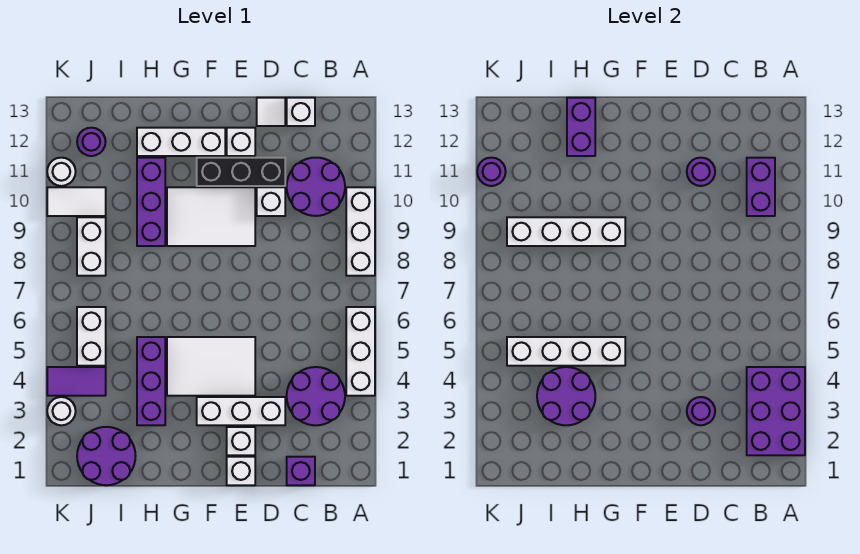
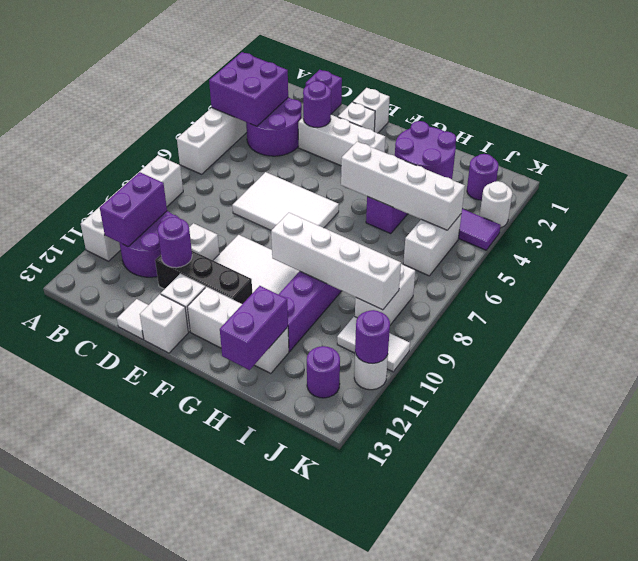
purple brick A2:B4 level 2 -> purple brick A3:B4 level 2
white brick A8:A10 level 1 -> white brick A8:A11 level 1
white brick C13 level 1 -> white brick E13 level 1
white tile E4:G5 level 1 -> white tile D6:F7 level 1
purple round brick I1:J2 level 1 -> purple round brick J2 level 1

